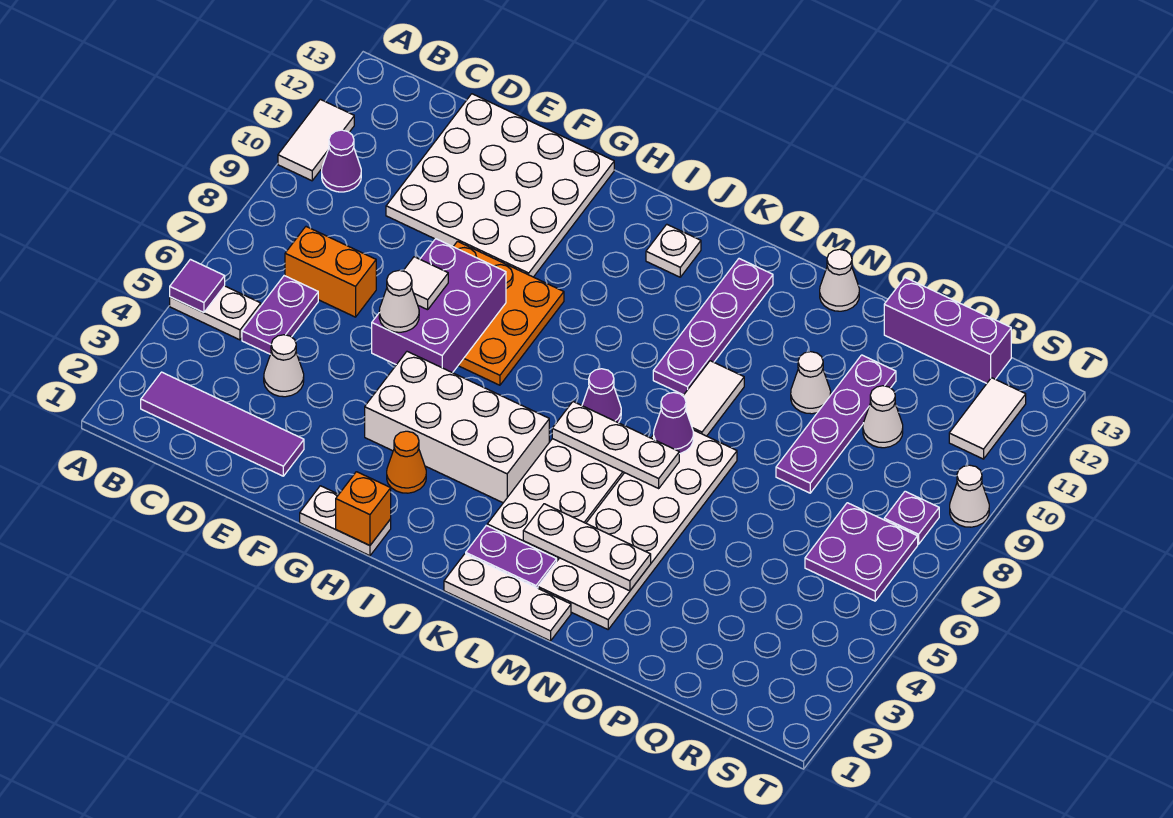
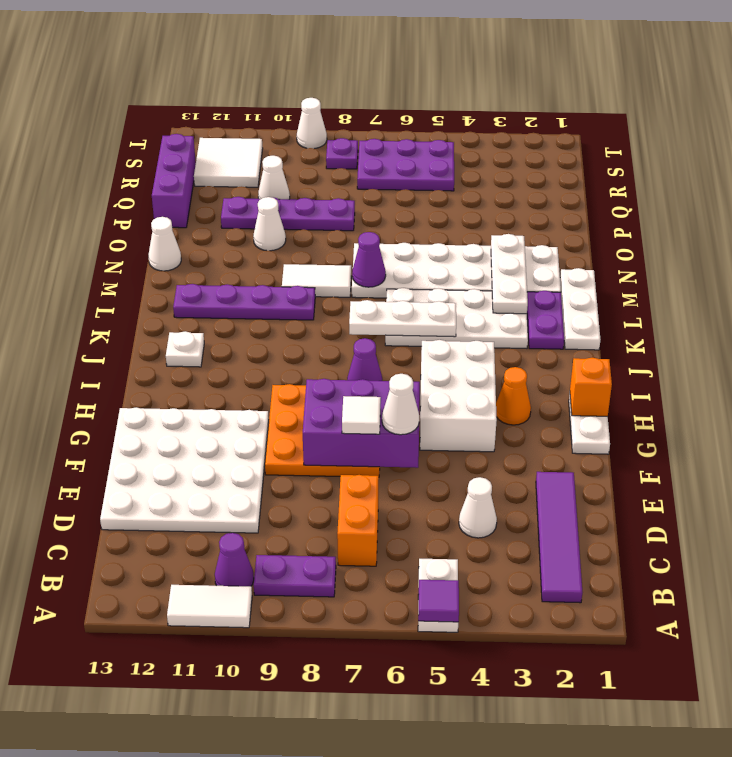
purple plate C5:C6 level 1 -> purple plate B8:B9 level 1
white brick G4:J5 level 1 -> white brick G4:I5 level 1
white plate K6:M6 level 2 -> white plate K5:K7 level 2
purple cone K7 level 1 -> purple cone I7 level 1
purple plate R6:S7 level 1 -> purple plate R5:S7 level 1
white tile S11:S12 level 1 -> white tile R11:S12 level 1

